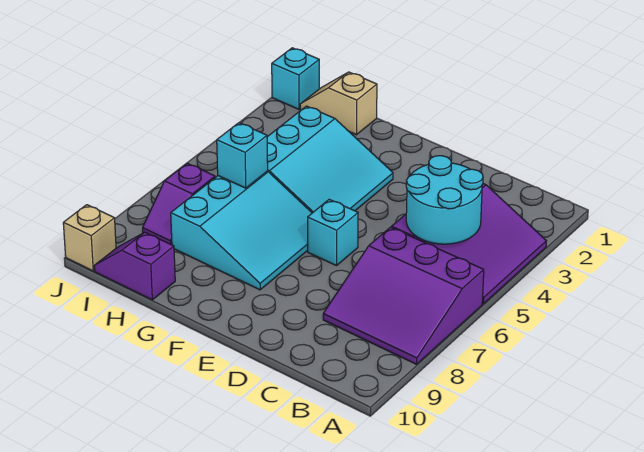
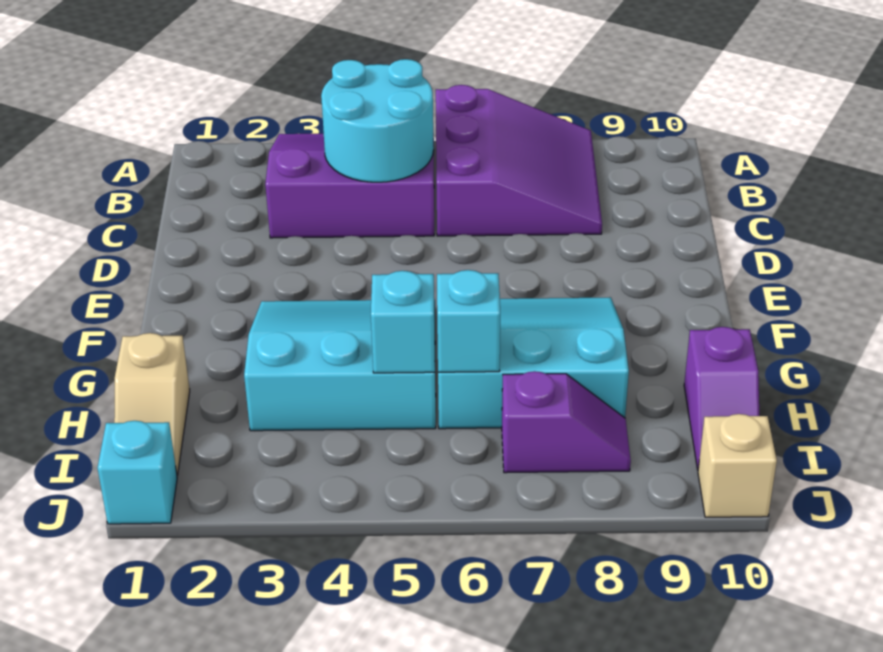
cyan brick E6 level 1 -> cyan brick H5 level 2

